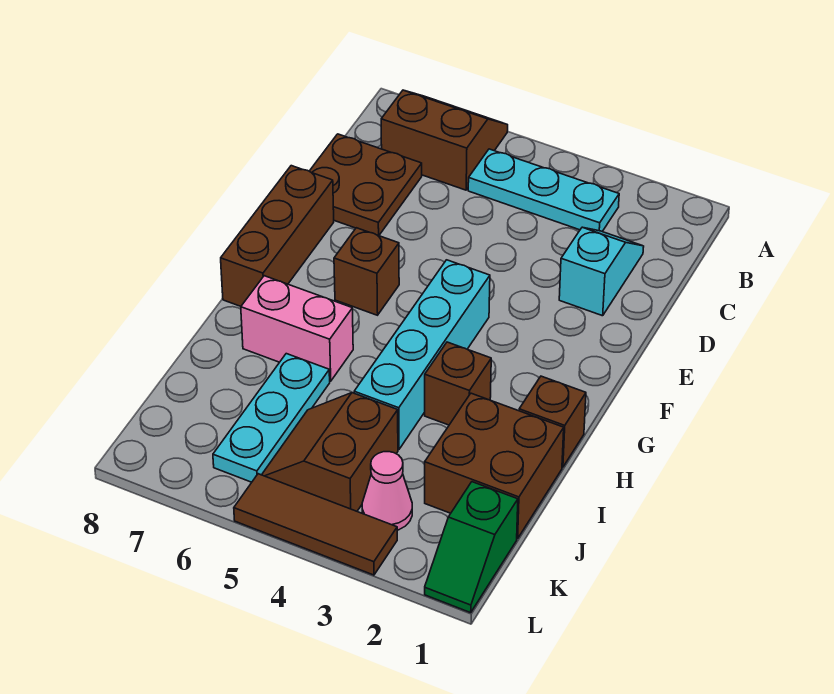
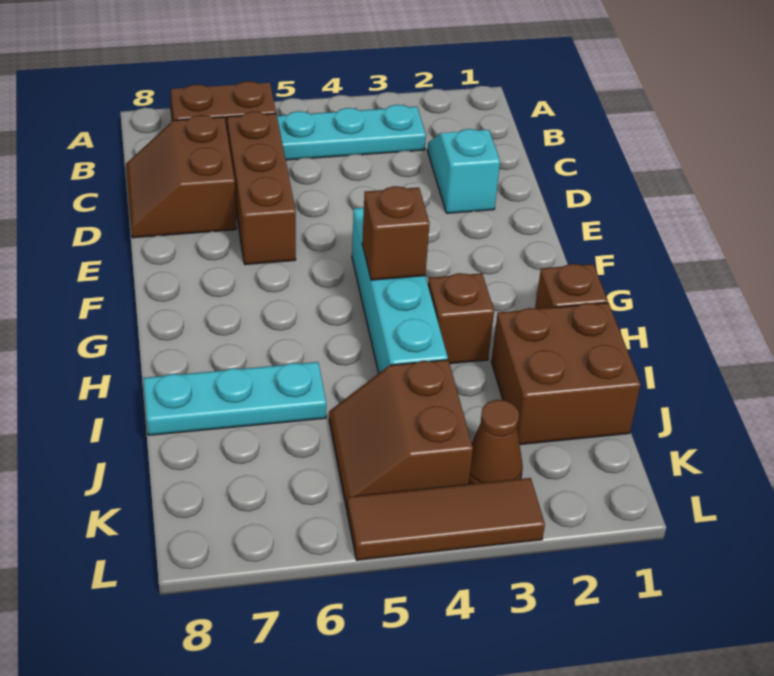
brown plate C7:D8 level 1 -> brown slope C7:D8 level 1 top 7
brown brick E8:G8 level 1 -> brown brick C6:E6 level 1
brown brick F6 level 1 -> brown brick G4 level 2
pink brick H6:H7 level 1 -> none
cyan plate I6:K6 level 1 -> cyan plate I6:I8 level 1
green slope K1:L1 level 1 top K -> none
pink cone K3 level 1 -> brown cone K3 level 1

